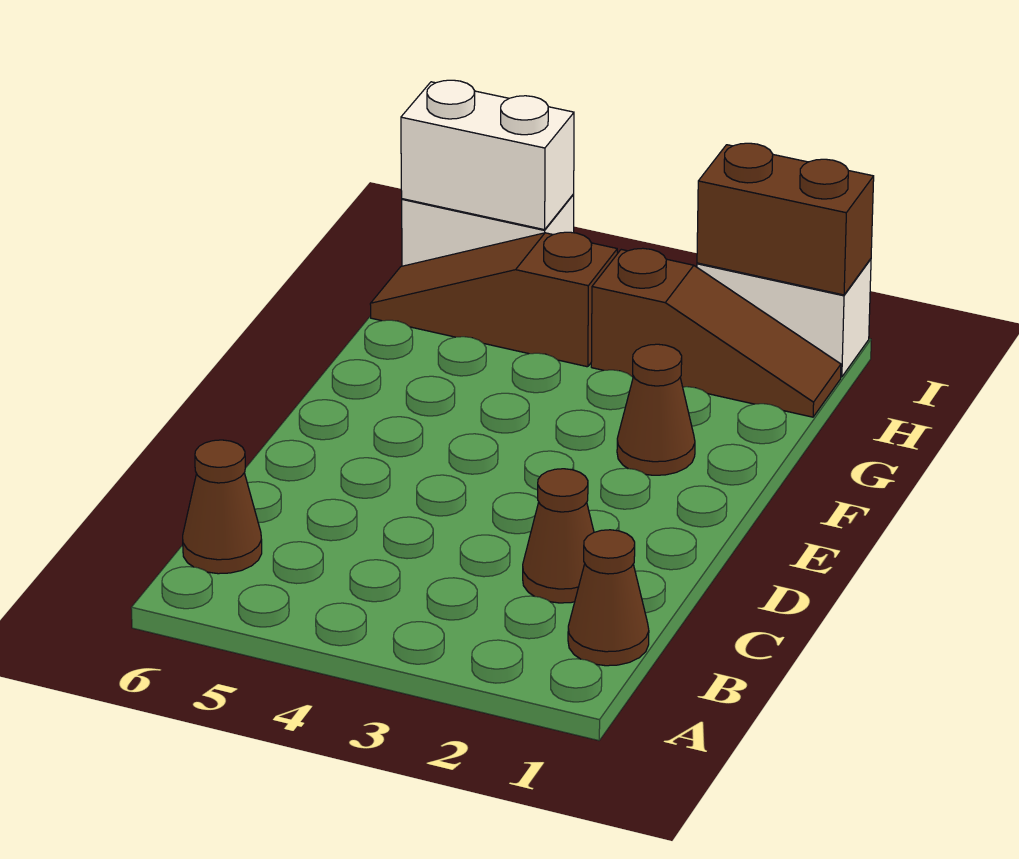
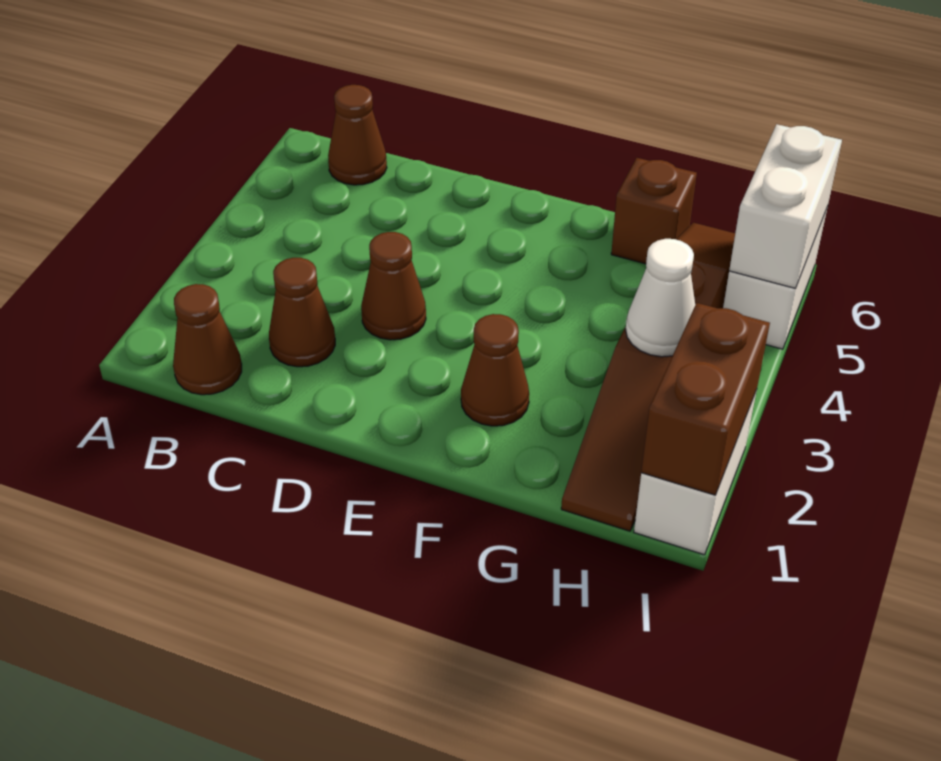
none -> brown cone D3 level 1
none -> brown brick G6 level 1
none -> white cone H3 level 2

